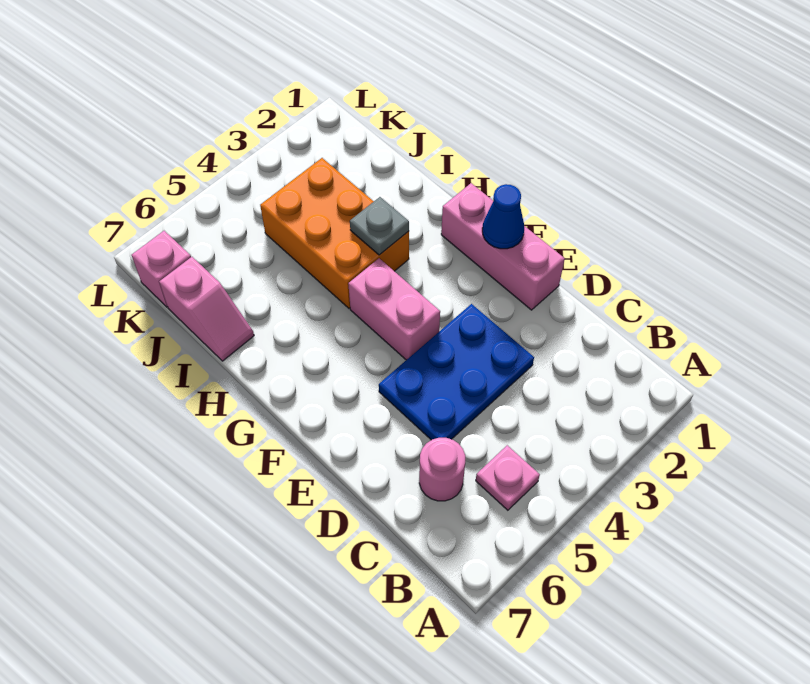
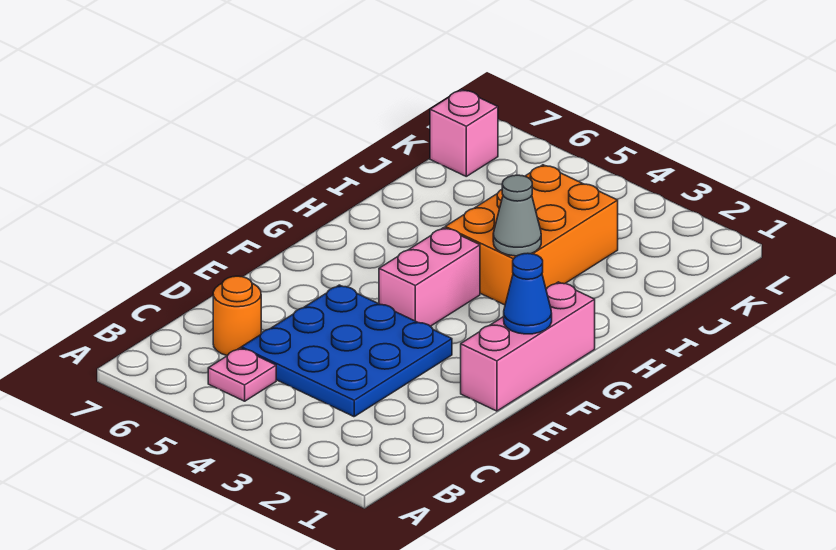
pink round brick C6 level 1 -> orange round brick C6 level 1
blue plate D3:E5 level 1 -> blue plate C3:E5 level 1
grey plate H3 level 2 -> grey cone H3 level 2
pink slope I7:J7 level 1 top J -> none

